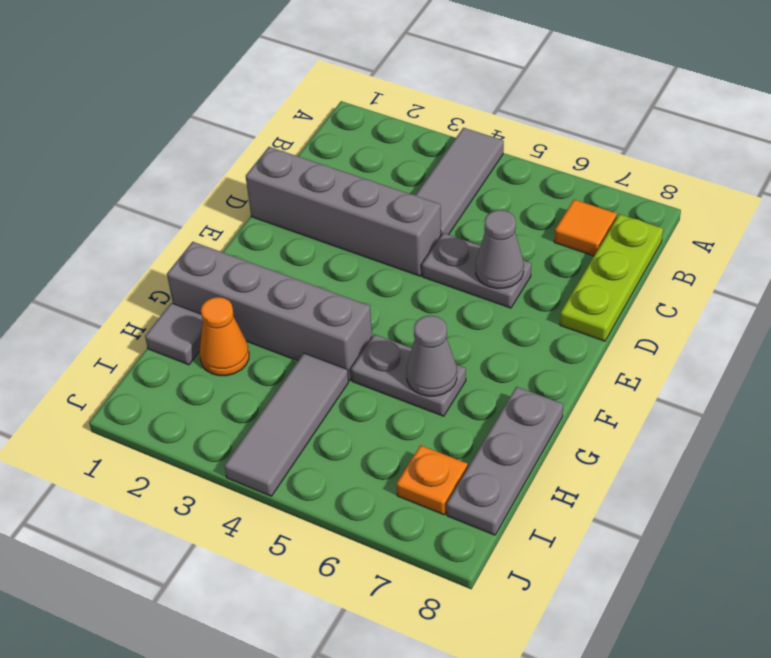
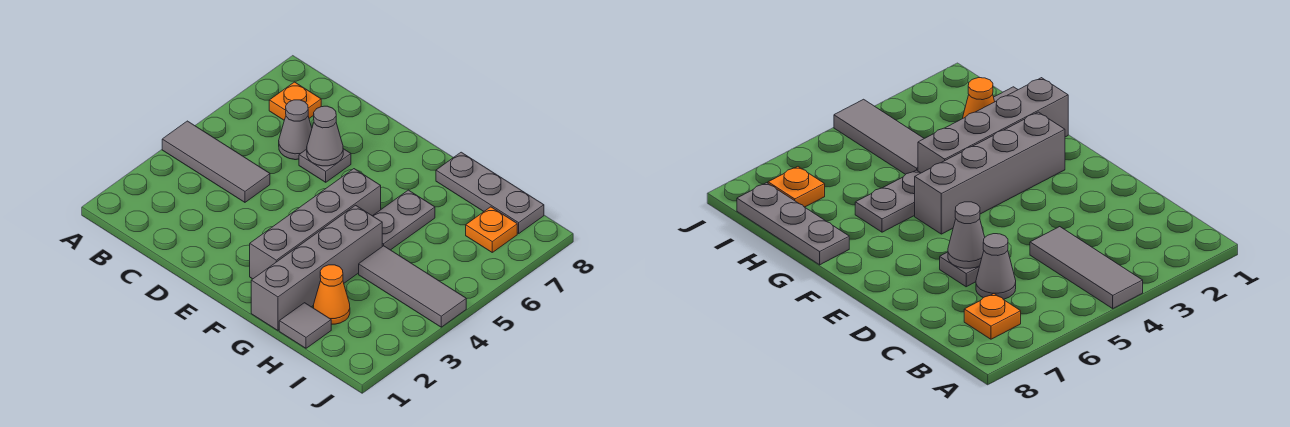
orange tile B7 level 1 -> orange plate B7 level 1
lime plate B8:D8 level 1 -> none
grey brick D1:D4 level 1 -> grey brick F2:F5 level 1
grey plate D5:D6 level 1 -> grey plate D6 level 1
grey cone G6 level 2 -> grey cone C6 level 1

